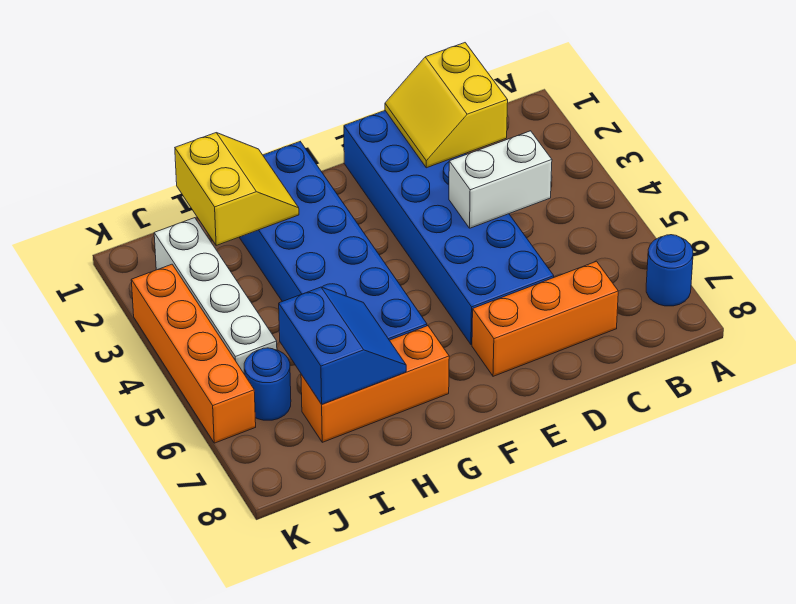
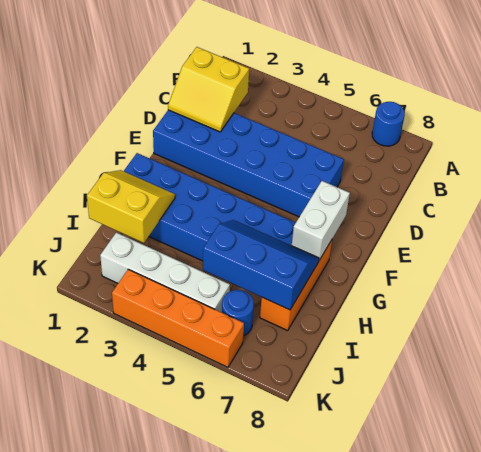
white brick C4:D4 level 2 -> white brick F7:G7 level 2
orange brick C7:E7 level 1 -> none
blue slope H6:I7 level 2 top I -> blue slope H5:I7 level 2 top I

